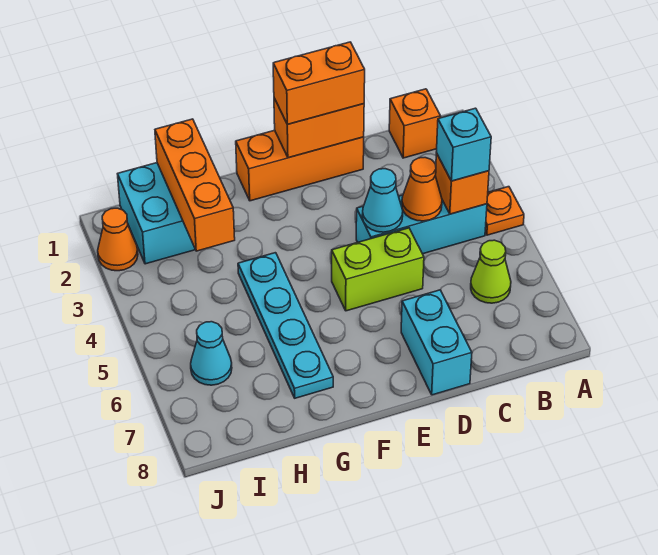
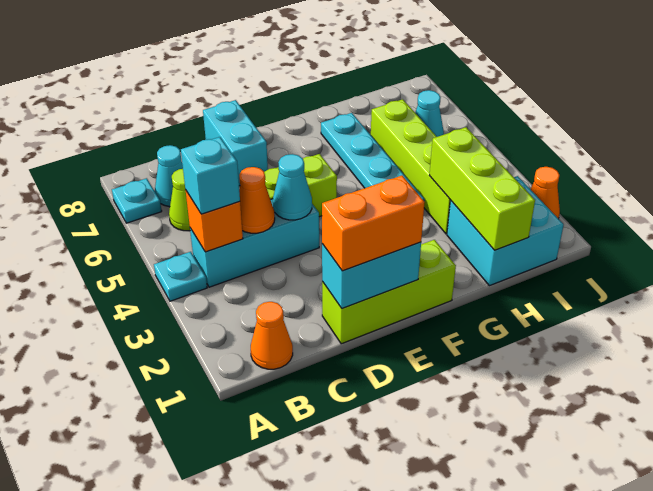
orange plate A4 level 1 -> cyan plate A4 level 1
none -> cyan plate A7 level 1
orange brick B1 level 1 -> orange cone B1 level 1
none -> cyan cone B7 level 1
orange brick D1:F1 level 1 -> lime brick D1:F1 level 1
orange brick D1:E1 level 2 -> cyan brick D1:E1 level 2
orange brick H1:H3 level 2 -> lime brick H1:H3 level 2
none -> lime brick H3:H6 level 1

